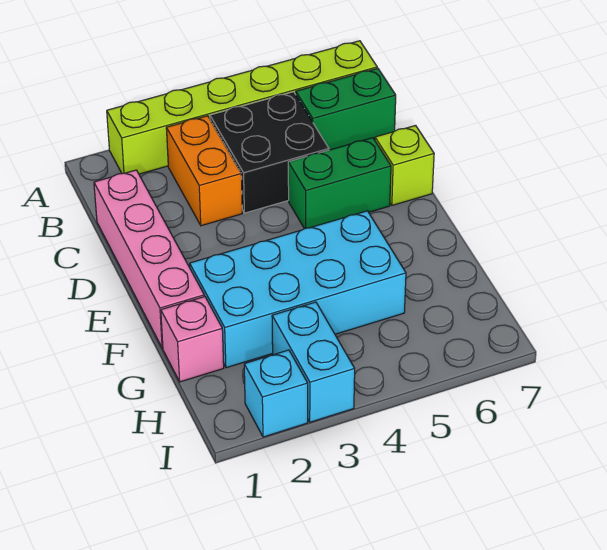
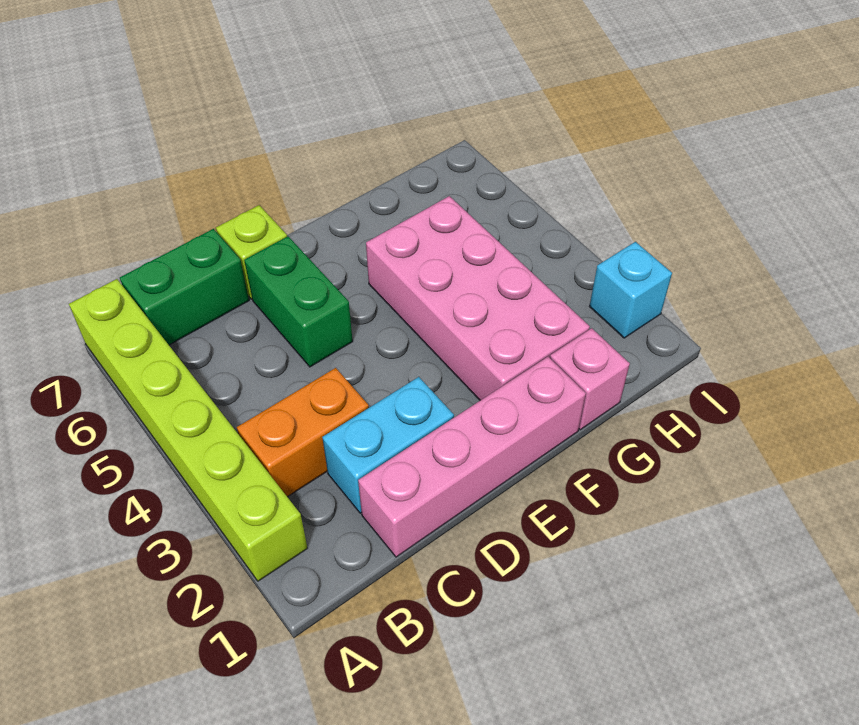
black brick B4:C5 level 1 -> none
green brick B6:B7 level 1 -> green brick B7:C7 level 1
cyan brick F2:G5 level 1 -> pink brick F2:G5 level 1
cyan brick H3:I3 level 1 -> cyan brick C2:D2 level 1

